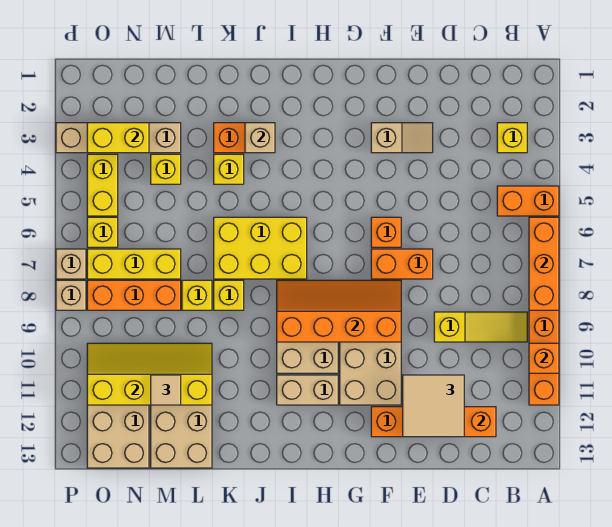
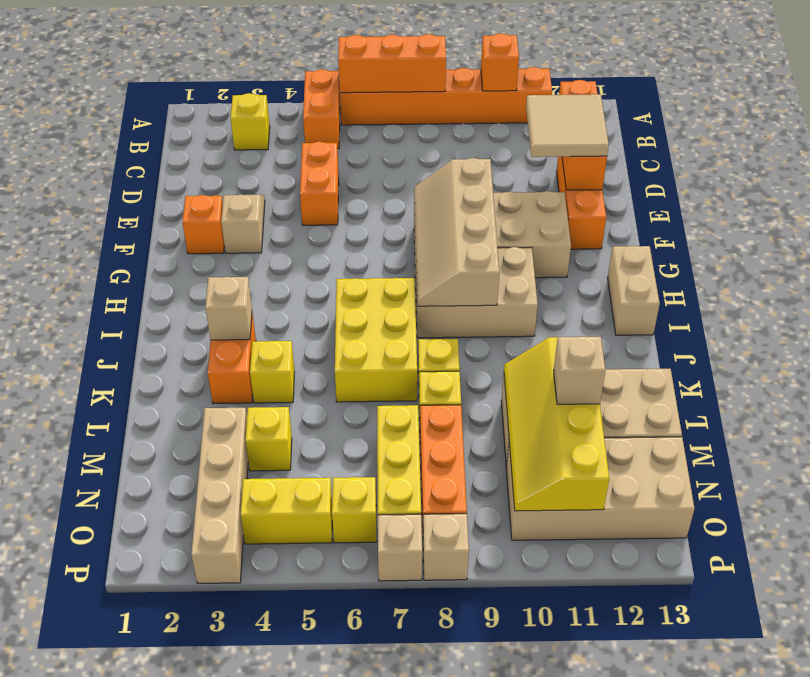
yellow slope B9:D9 level 1 top D -> none
orange brick E7:F7 level 1 -> orange brick D5:E5 level 1
orange brick F6 level 1 -> orange brick F2 level 1
orange slope F8:I9 level 2 top 9 -> tan slope F8:I9 level 2 top 9
tan brick H11:I11 level 1 -> tan brick H13:I13 level 1
tan tile M11 level 3 -> tan brick M11 level 3
yellow brick N3:O3 level 2 -> none

